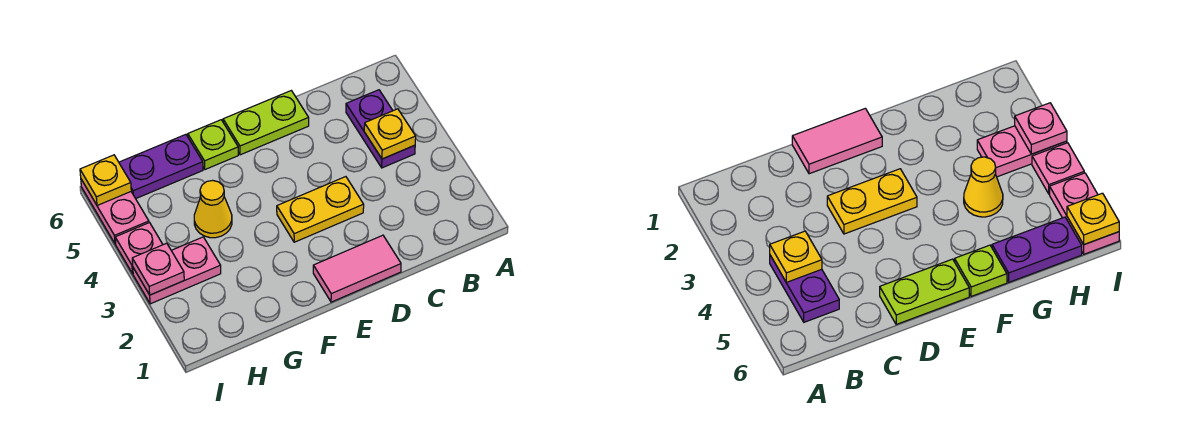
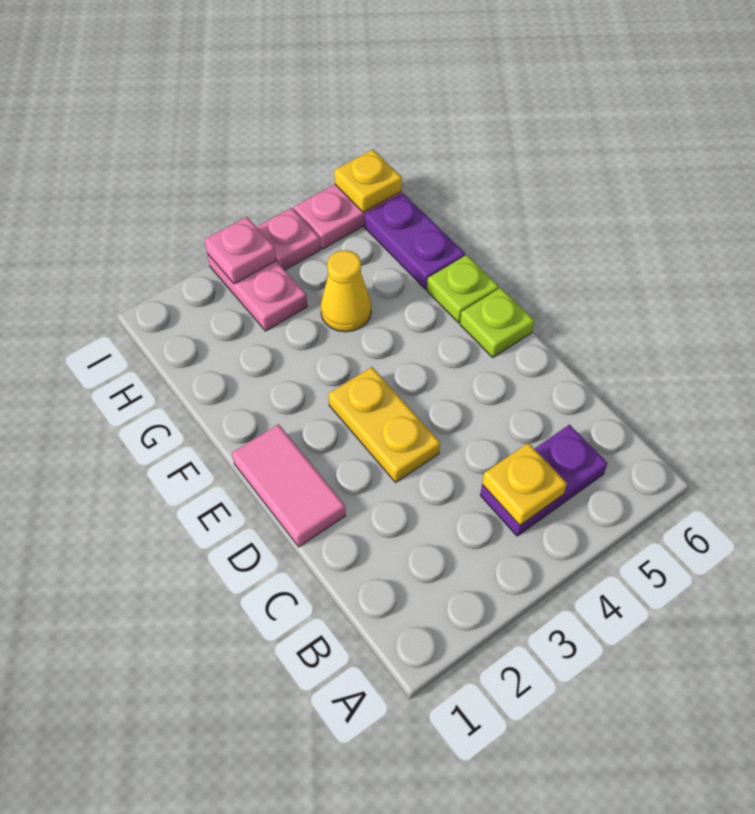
lime plate D6:E6 level 1 -> lime plate E6 level 1

